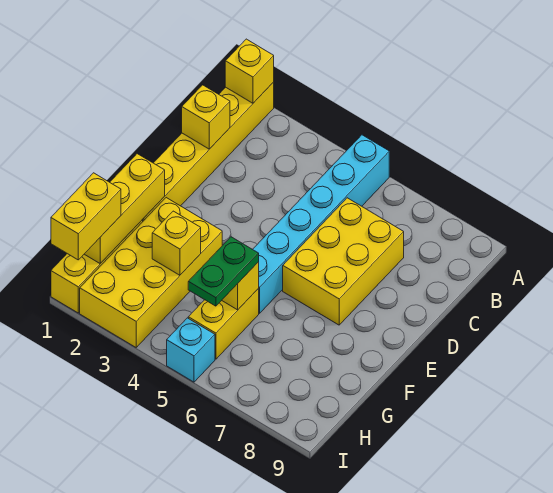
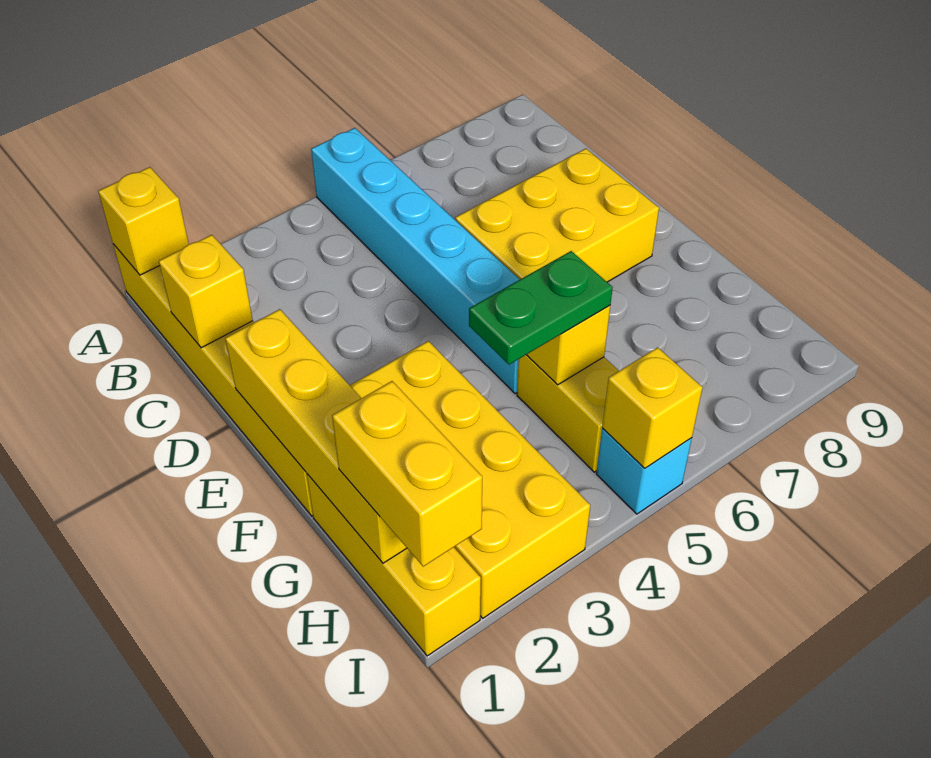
yellow brick C6:E7 level 1 -> yellow brick D6:E8 level 1
yellow brick F1:H1 level 2 -> yellow brick E1:H1 level 2
yellow brick G3 level 2 -> yellow brick I5 level 2
green plate G5:H5 level 3 -> green plate G4:G5 level 3

